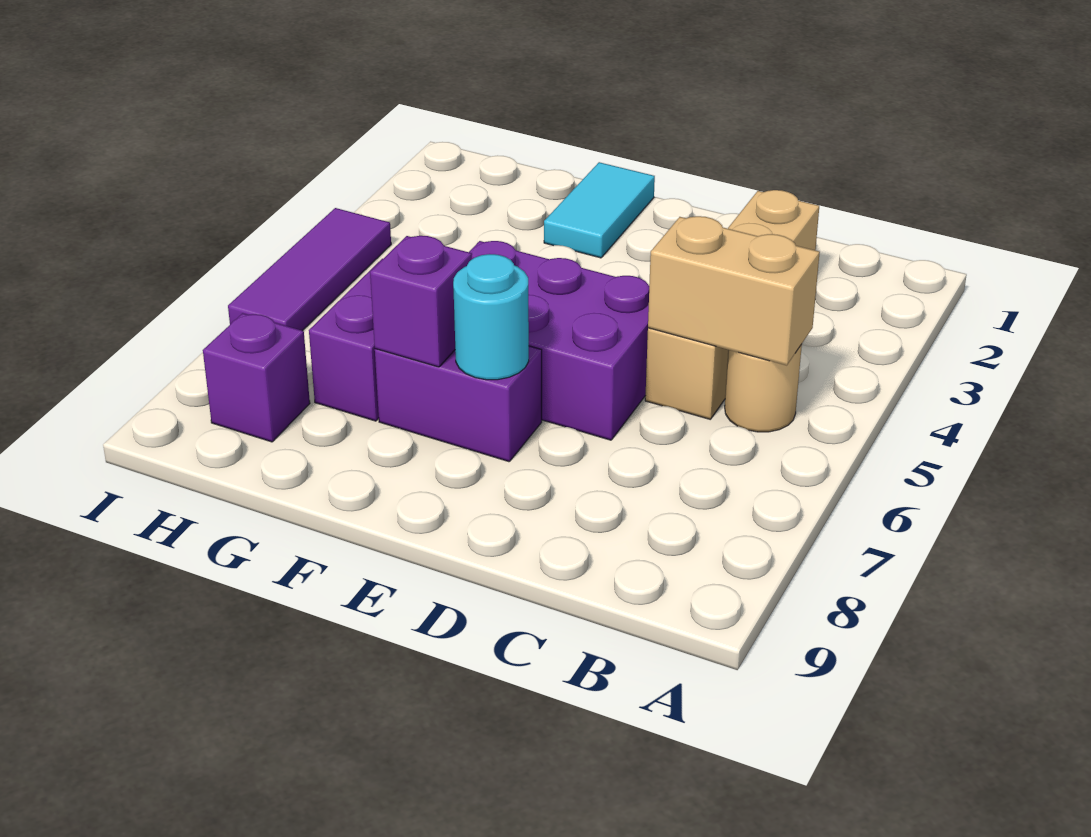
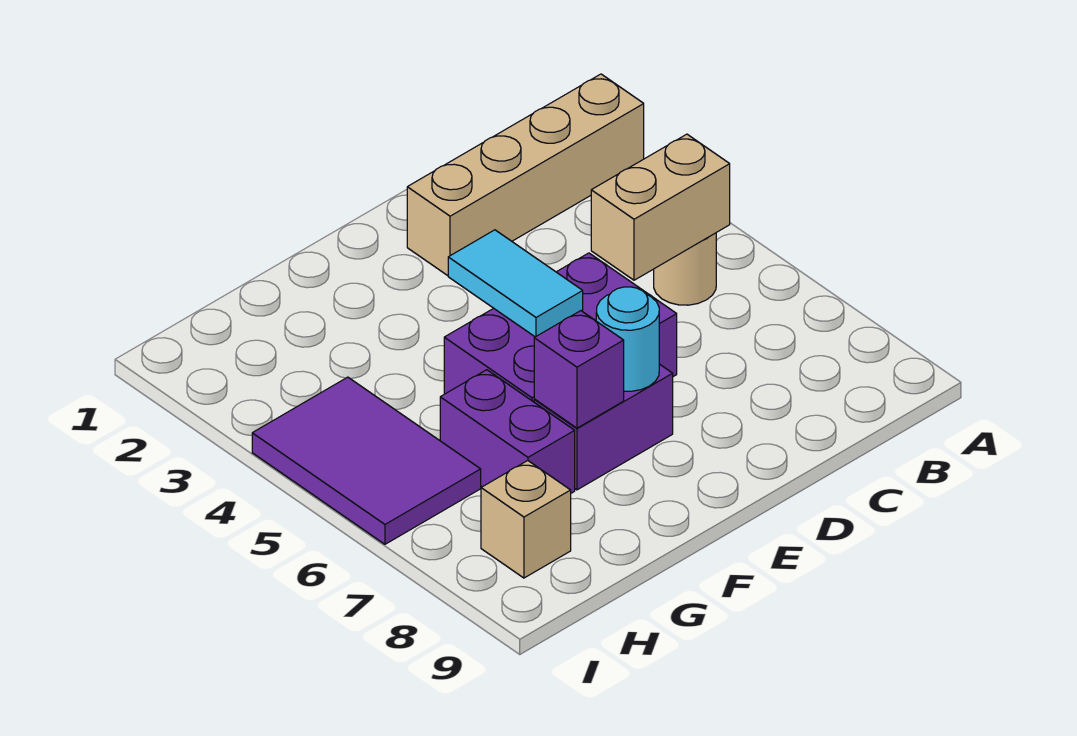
tan brick C2:C5 level 1 -> tan brick A2:D2 level 1
cyan tile F1:F2 level 1 -> cyan tile E4:E5 level 2
purple brick H8 level 1 -> tan brick H8 level 1
purple tile I4:I6 level 1 -> purple tile H4:I6 level 1

